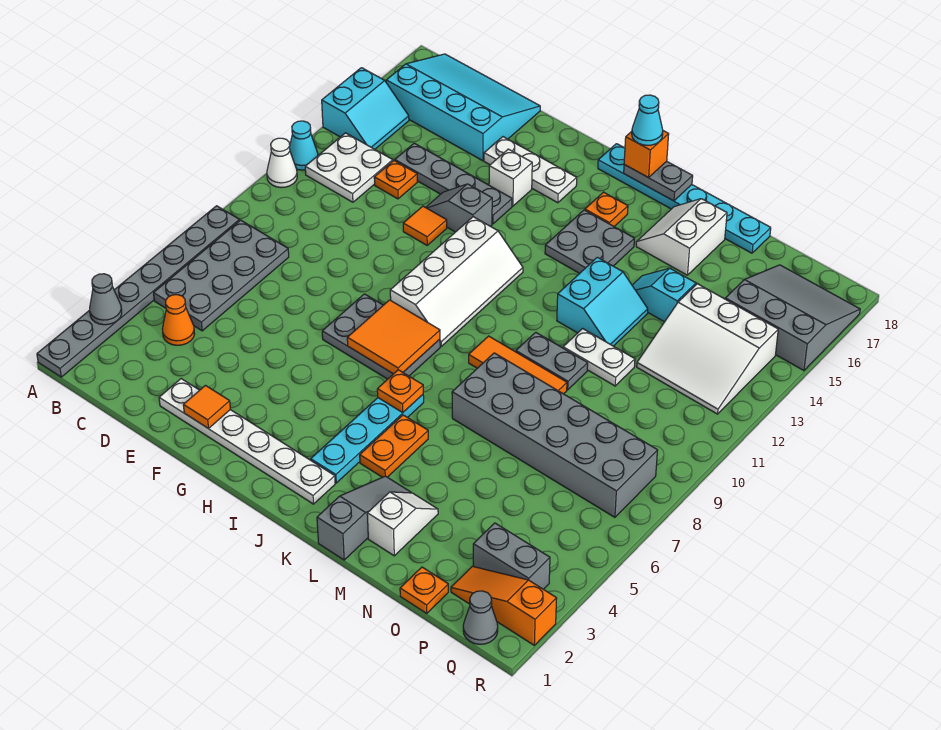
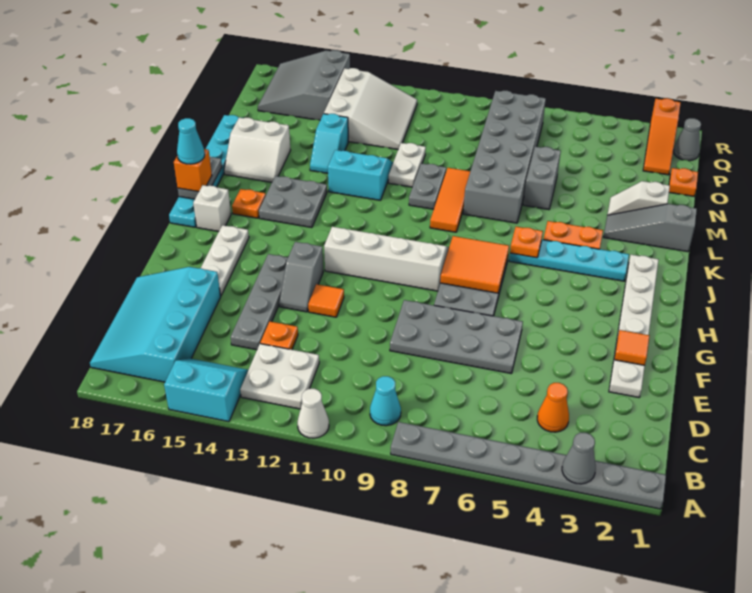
cyan cone A12 level 1 -> cyan cone B9 level 1
grey plate B5:C8 level 1 -> grey plate E6:F9 level 1
white brick G15 level 1 -> white brick I17 level 1
grey brick P3:Q3 level 1 -> grey brick M6:N6 level 1

